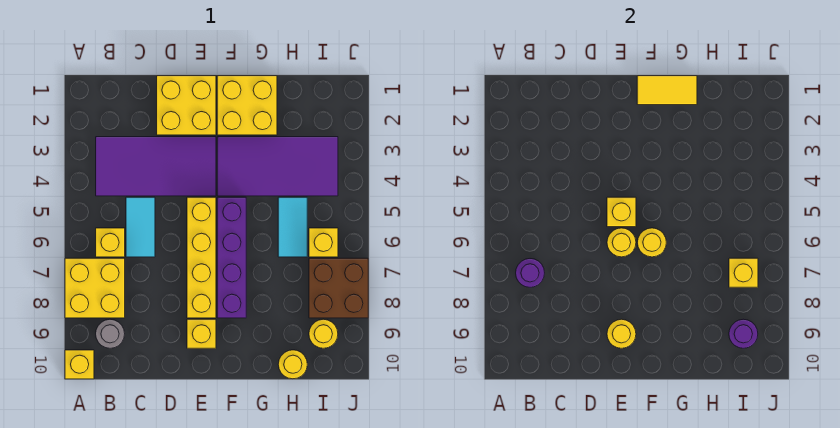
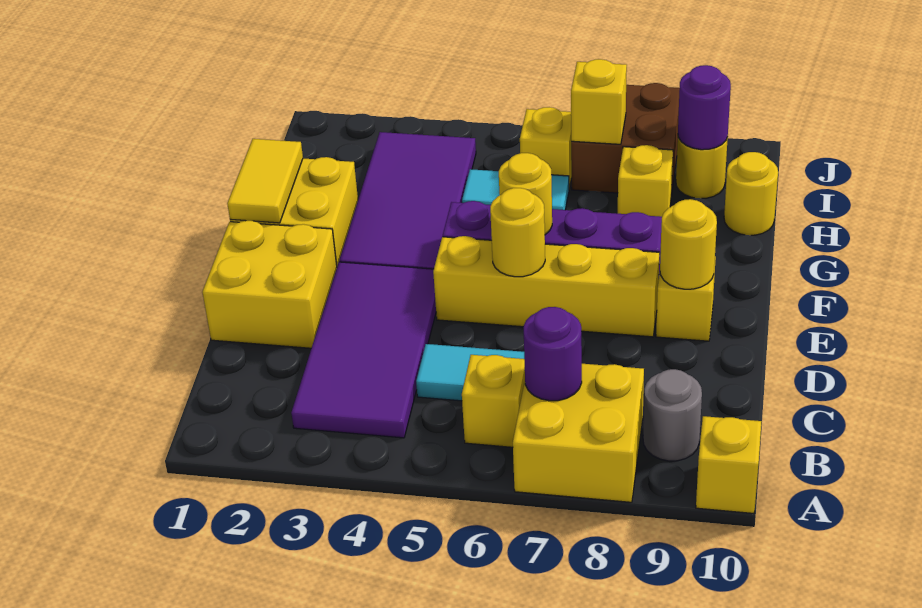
yellow brick E5 level 2 -> yellow brick H8 level 1

